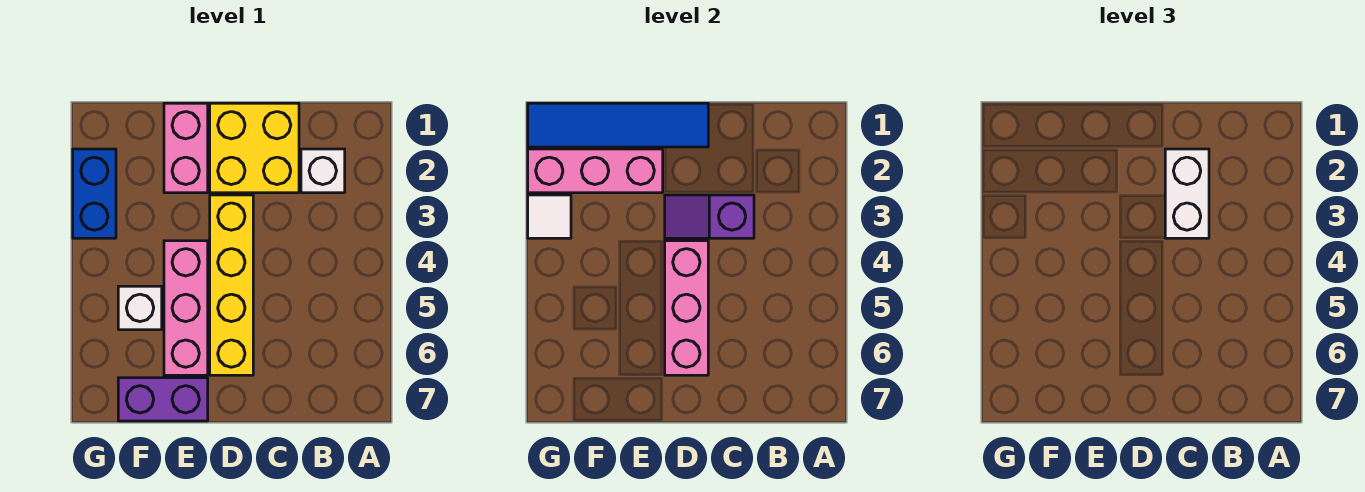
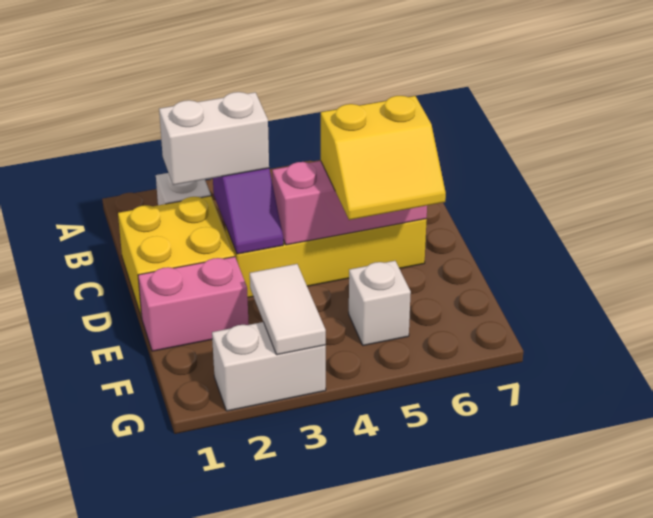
blue tile D1:G1 level 2 -> none
none -> yellow slope D5:E6 level 3 top D
pink brick E2:G2 level 2 -> none
pink brick E4:E6 level 1 -> none
purple brick E7:F7 level 1 -> none
blue brick G2:G3 level 1 -> white brick G2:G3 level 1
white tile G3 level 2 -> white tile F3:G3 level 2

